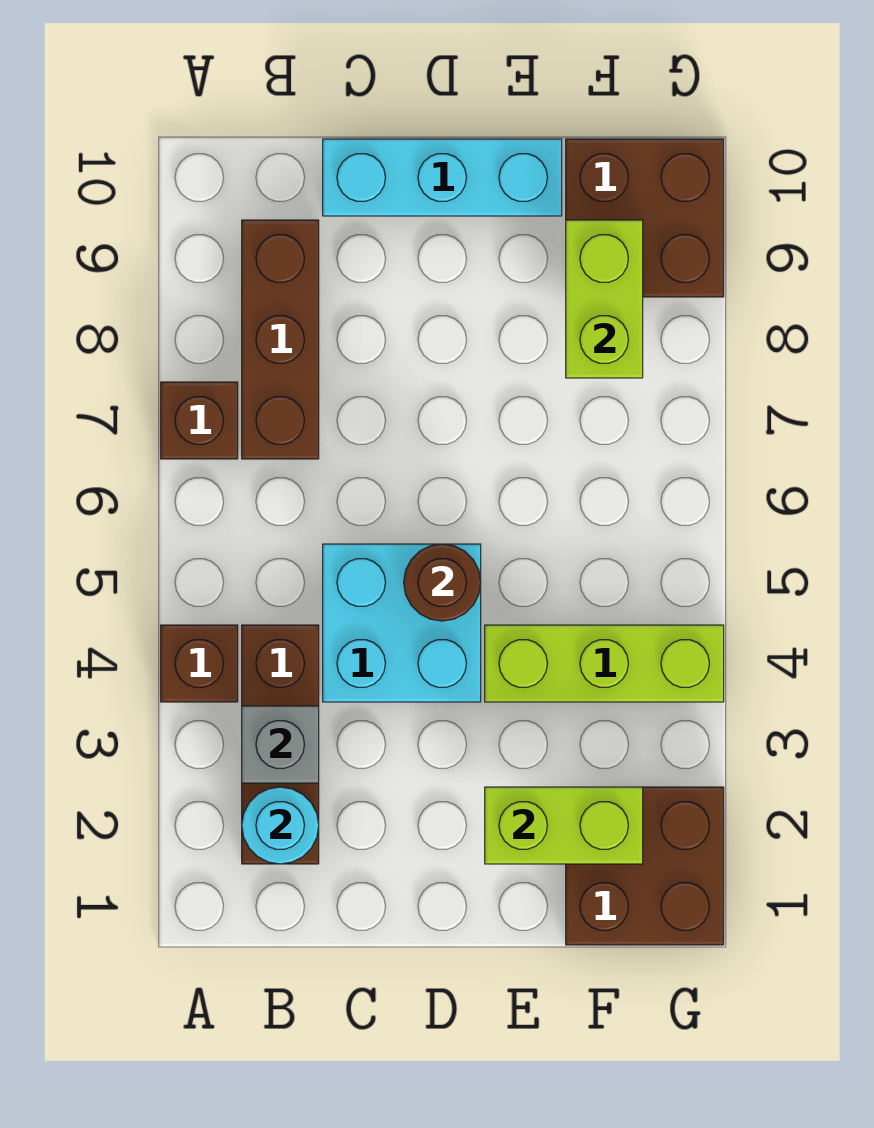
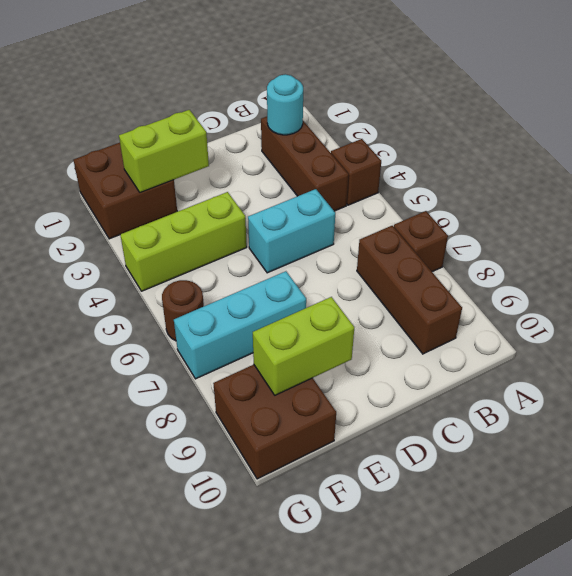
grey brick B3 level 2 -> none
cyan brick C4:D5 level 1 -> cyan brick C5:D5 level 1
cyan brick C10:E10 level 1 -> cyan brick E7:G7 level 1
brown round brick D5 level 2 -> brown round brick G6 level 1
lime brick F8:F9 level 2 -> lime brick E9:F9 level 2

